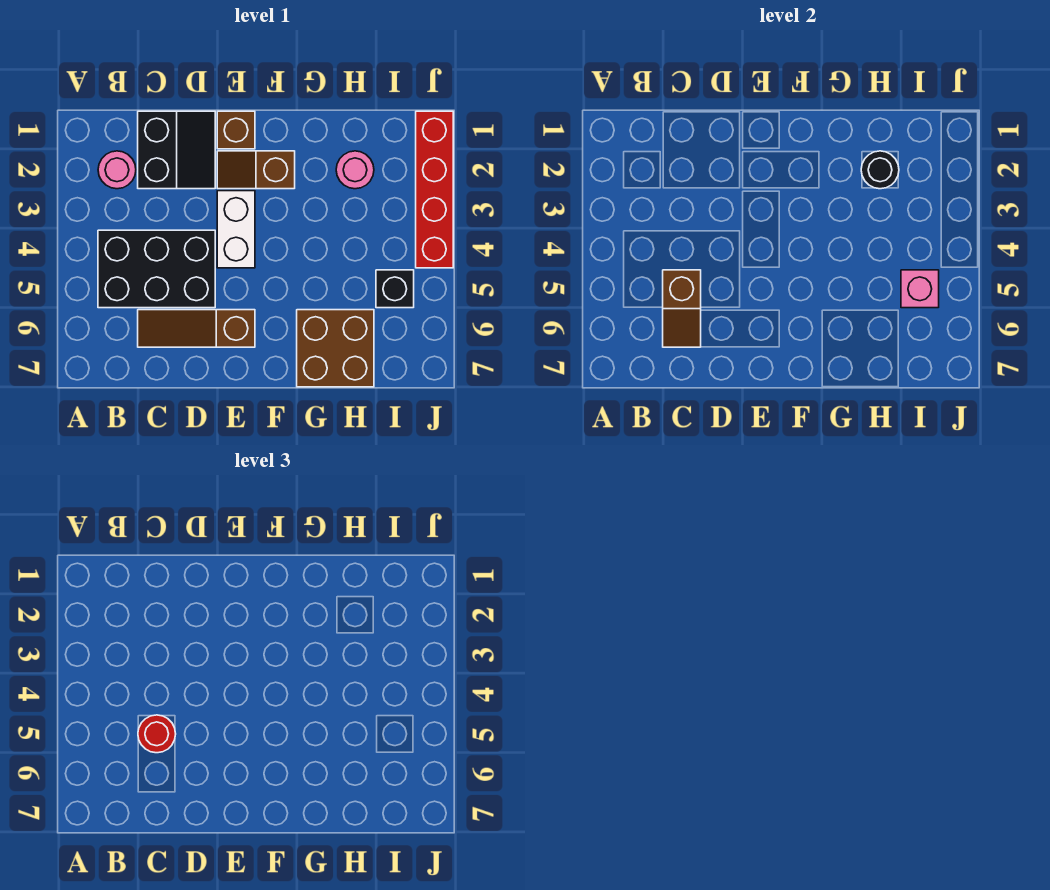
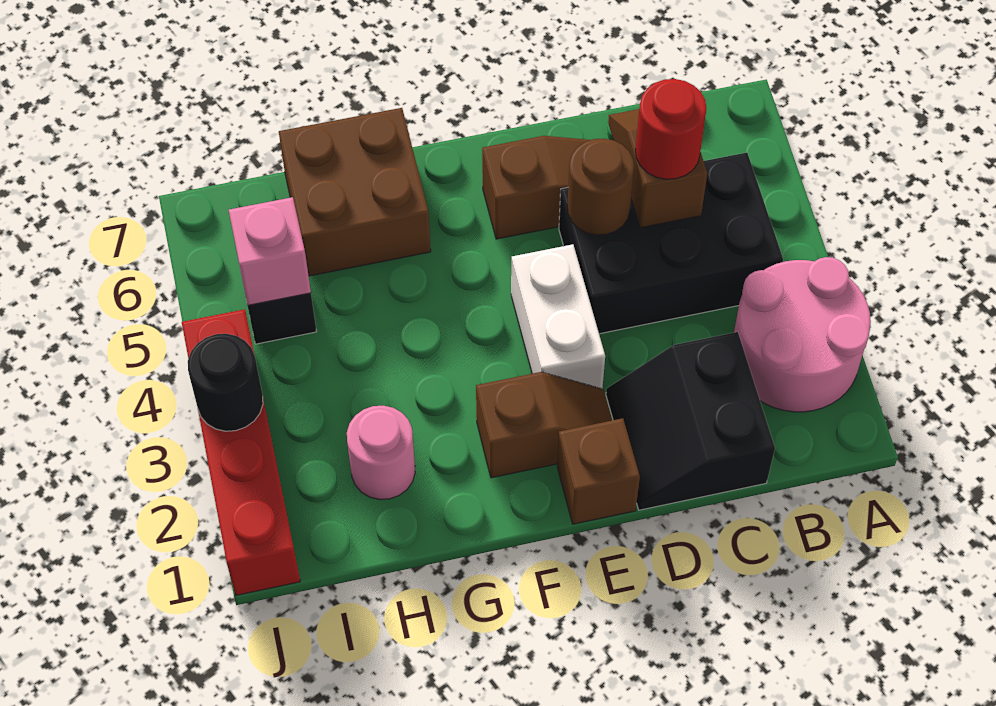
pink round brick B2 level 1 -> pink round brick A2:B3 level 1
none -> brown round brick D5 level 2
black round brick H2 level 2 -> black round brick J3 level 2

